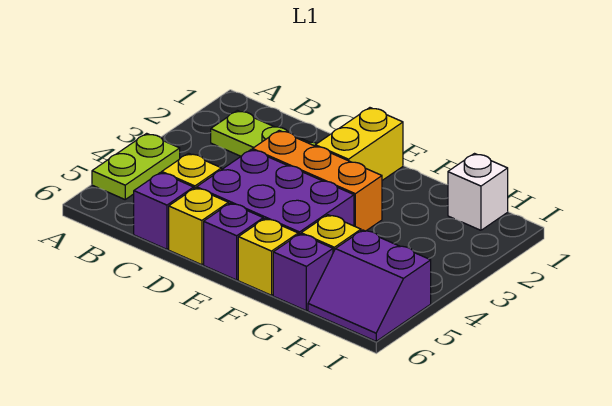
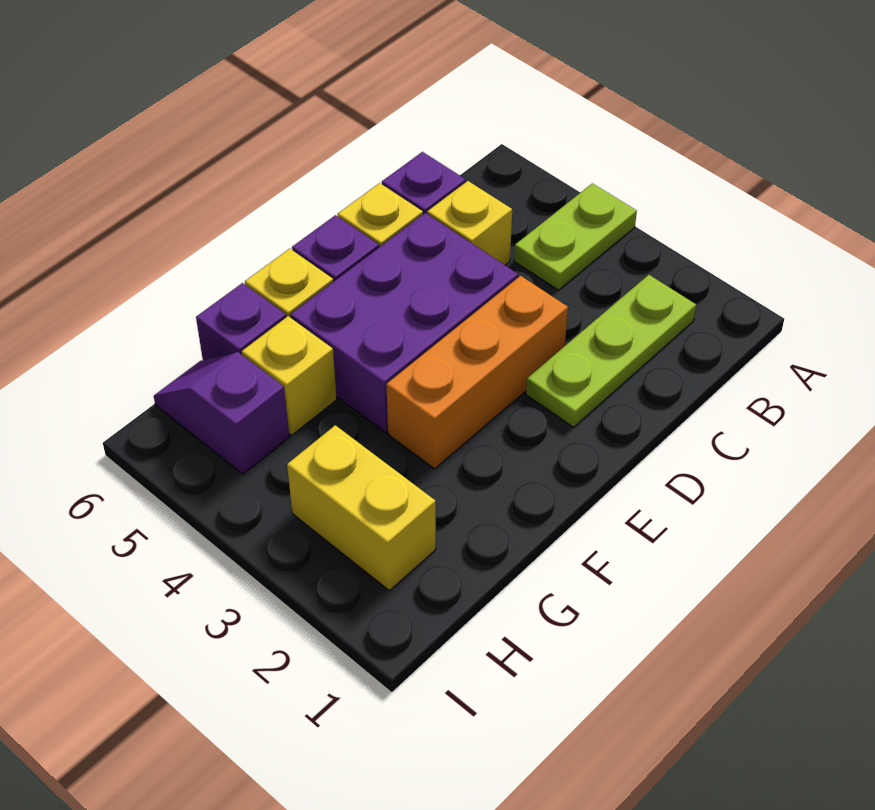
lime plate A4:A5 level 1 -> lime plate A4:B4 level 1
yellow brick E1:E2 level 1 -> yellow brick H2:H3 level 1
white brick H1 level 1 -> none
purple slope H5:I6 level 1 top 5 -> purple slope H5:H6 level 1 top 5

